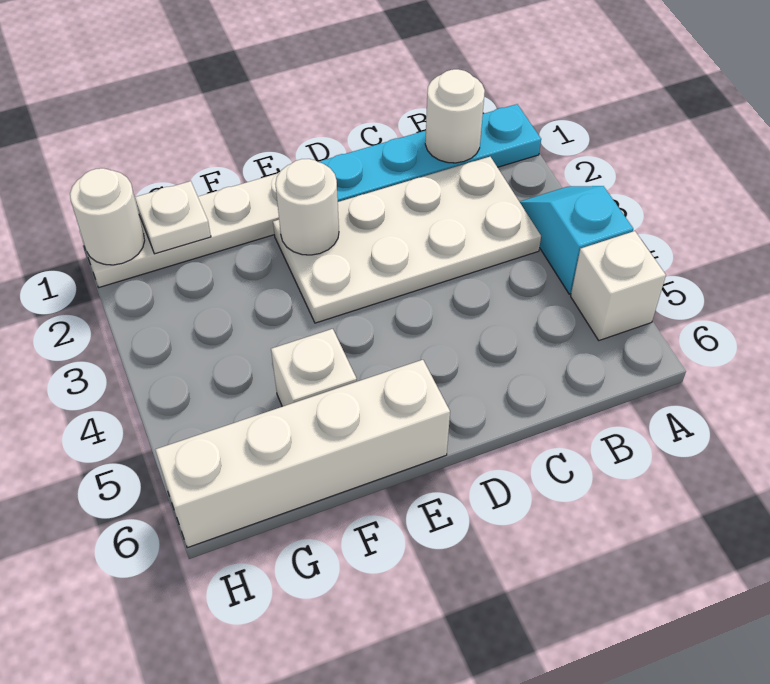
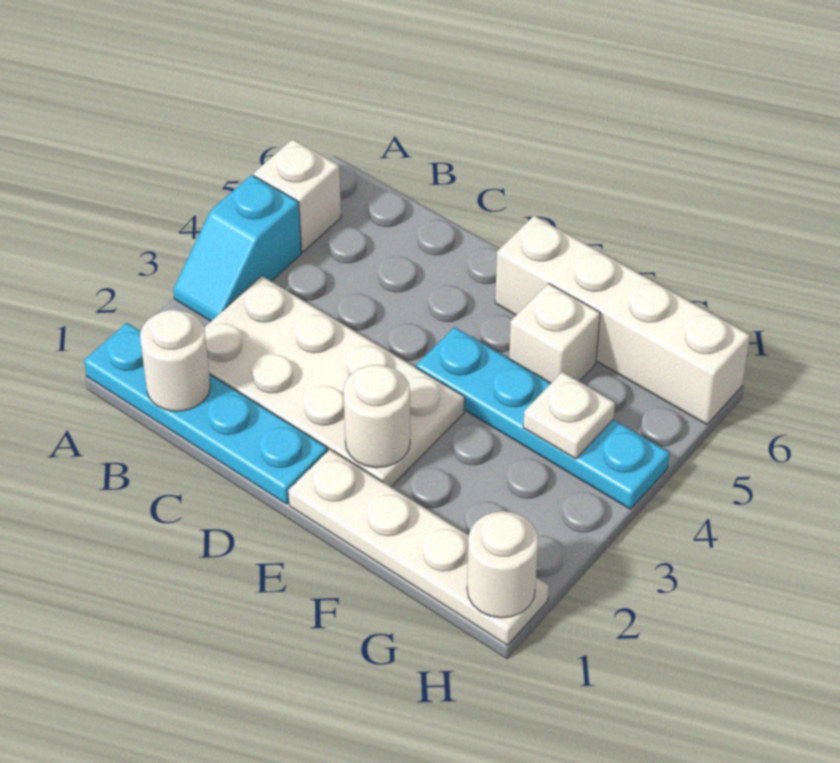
none -> cyan plate E4:H4 level 1
white plate G1 level 2 -> white plate G4 level 2

